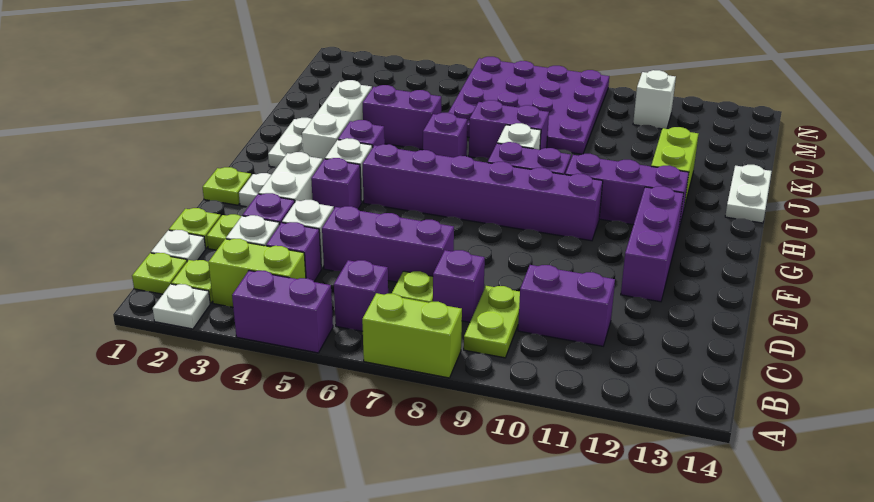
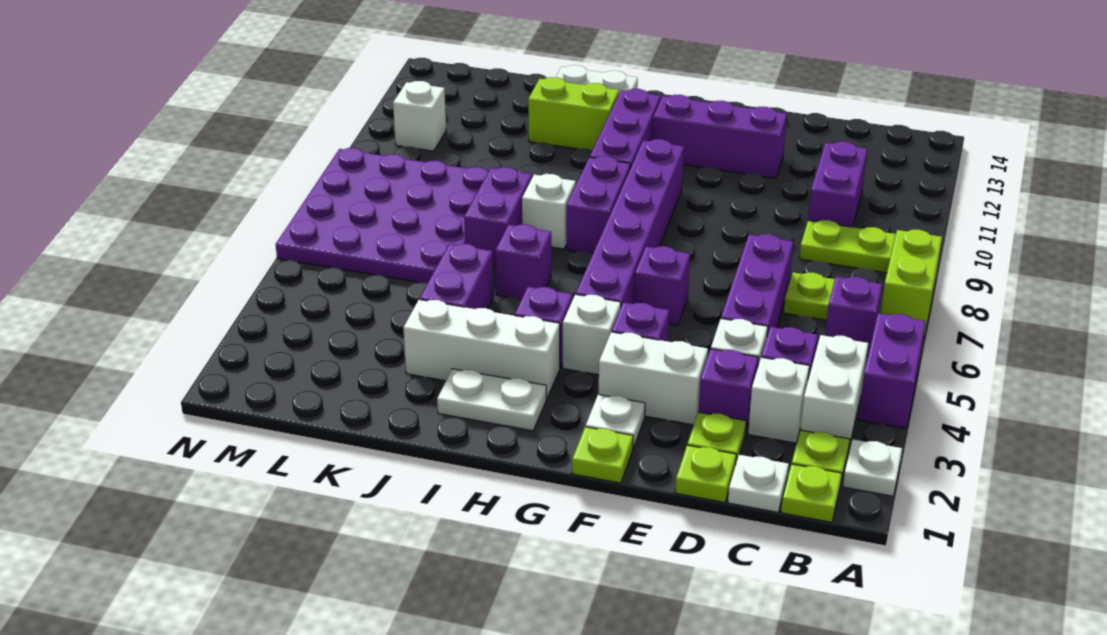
lime brick B3:B4 level 1 -> white brick B3:B4 level 1
purple brick C8 level 1 -> purple brick F6 level 1

